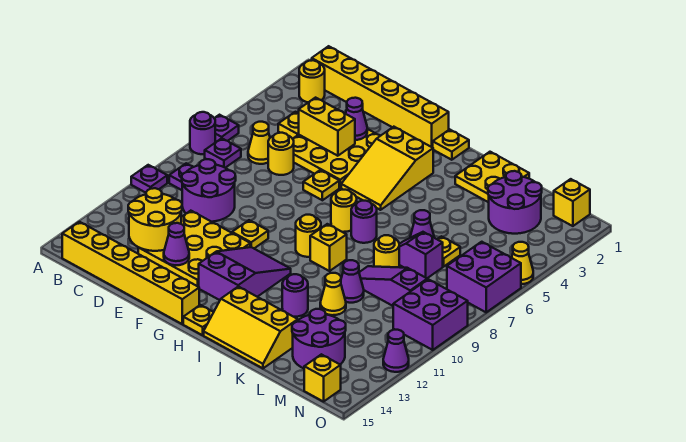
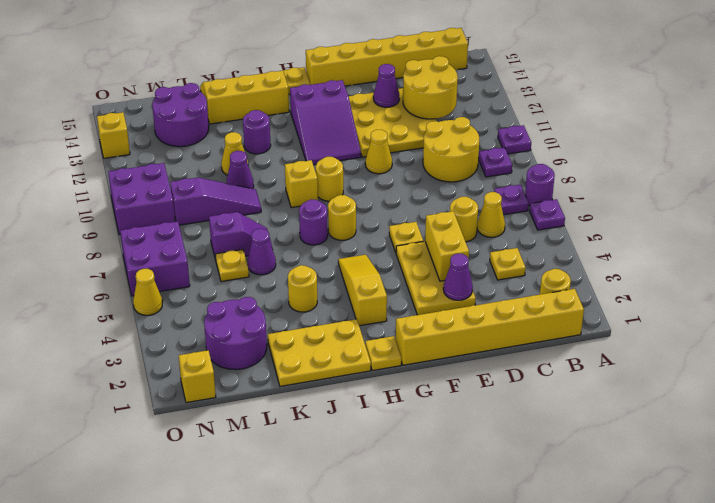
purple round brick C9:D10 level 1 -> yellow round brick C9:D10 level 1
yellow plate D3:F5 level 1 -> yellow plate E3:F5 level 1
yellow brick D4:E4 level 2 -> yellow brick E4:E5 level 2
yellow plate F10 level 1 -> yellow cone F10 level 1
yellow slope G3:H5 level 1 top 3 -> yellow slope H3:H5 level 1 top 3
yellow plate J1:K2 level 1 -> yellow plate I1:K2 level 1
yellow round brick K8 level 1 -> yellow round brick J4 level 1
yellow brick N15 level 1 -> yellow brick O13 level 1
purple cone O12 level 1 -> none

